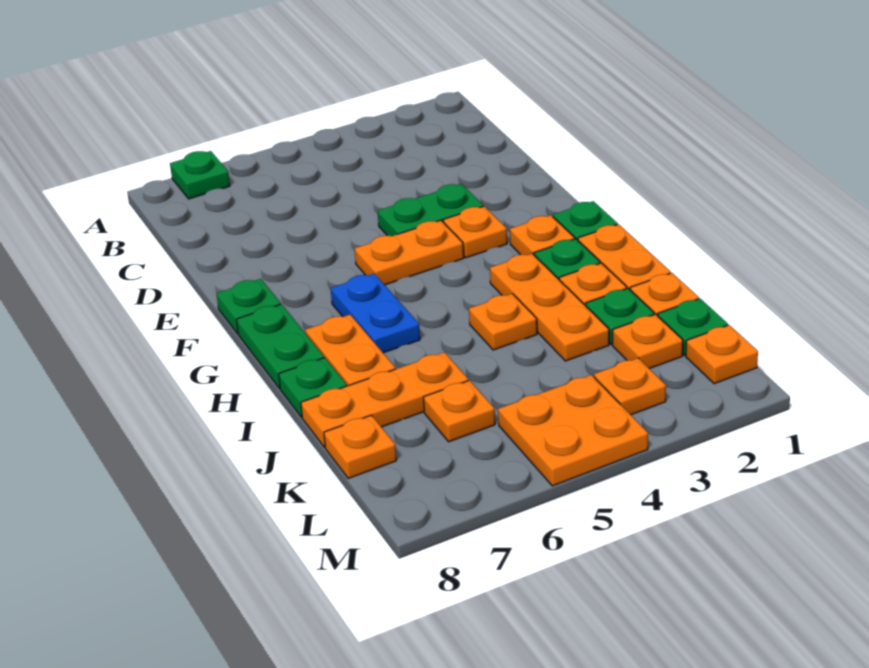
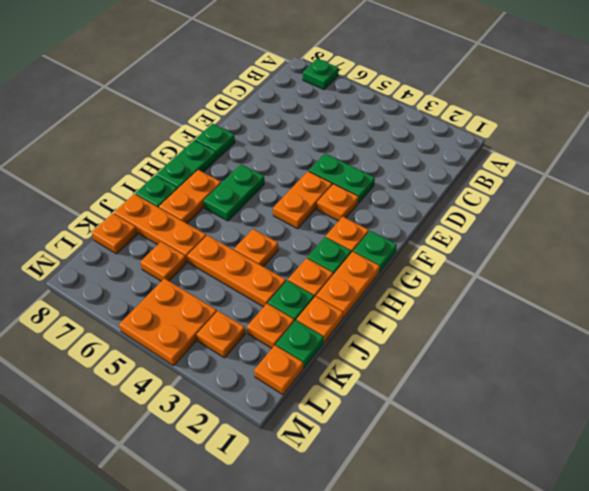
orange plate F4:F5 level 1 -> orange plate F4:G4 level 1
blue plate G6:H6 level 1 -> green plate G6:H6 level 1
orange plate H3:J3 level 1 -> orange plate J3:J5 level 1

